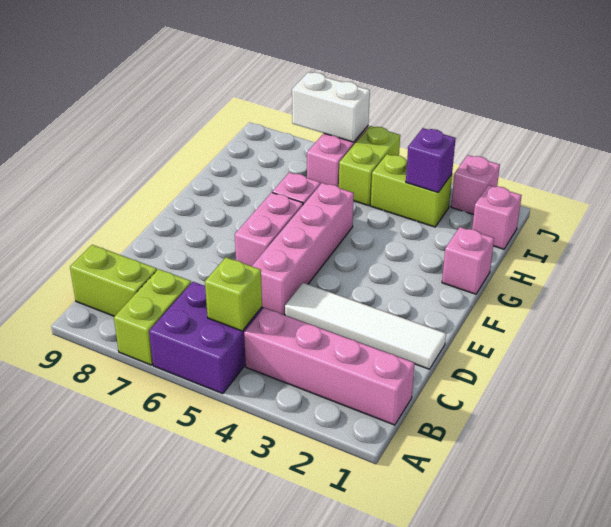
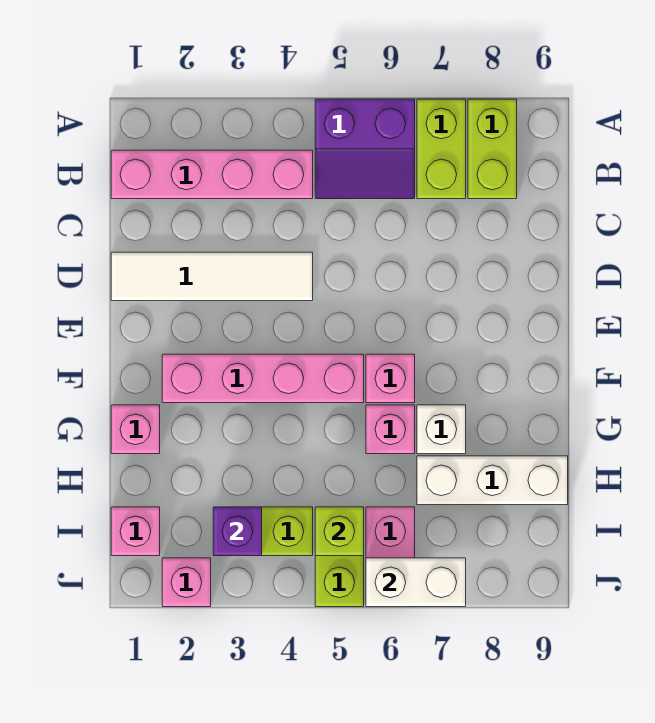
purple brick A5:B6 level 1 -> purple slope A5:B6 level 1 top A
lime brick B5 level 2 -> lime brick I5 level 2
lime brick B8:B9 level 1 -> lime brick A8:B8 level 1
pink brick D5:G5 level 1 -> pink brick F2:F5 level 1
pink brick E6:F6 level 1 -> pink brick F6 level 1
none -> white brick G7 level 1
none -> white brick H7:H9 level 1

